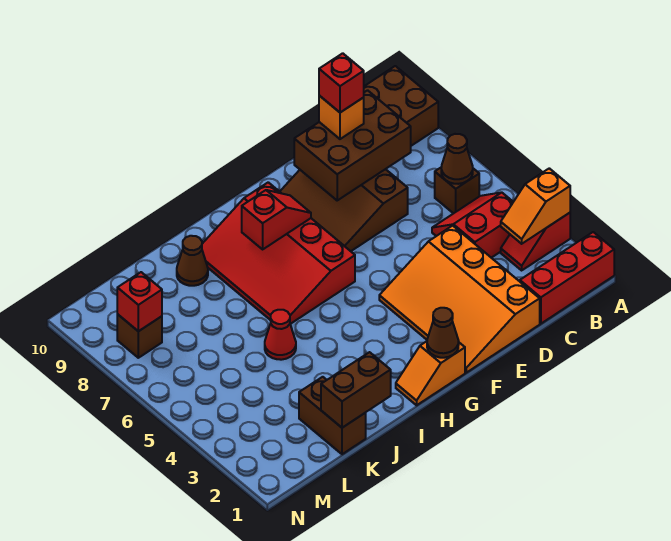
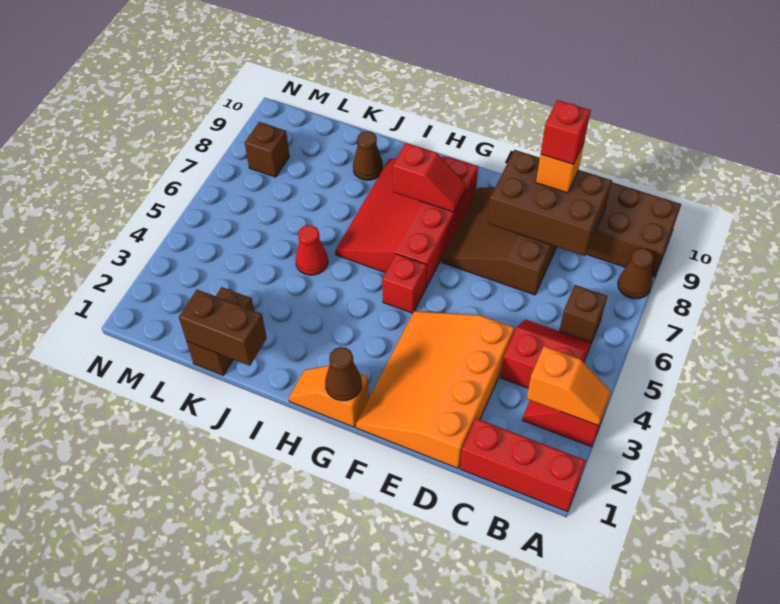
orange slope A3:B3 level 2 top A -> orange slope A3:B3 level 2 top B
brown cone B6 level 2 -> brown cone A8 level 1
red brick M8 level 2 -> red brick G5 level 1

